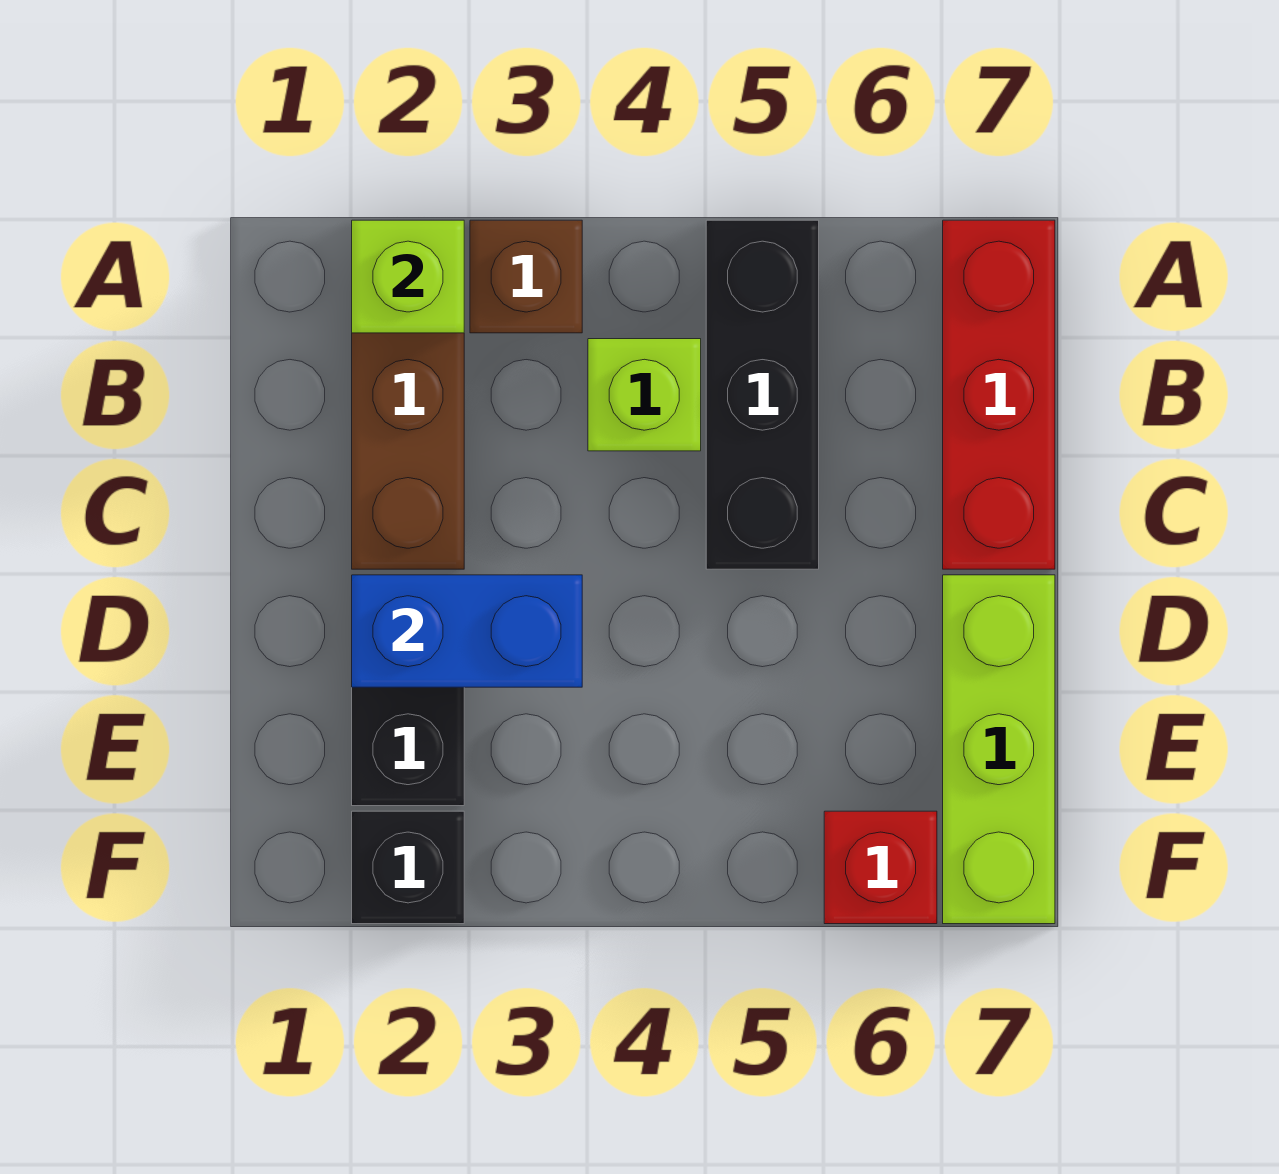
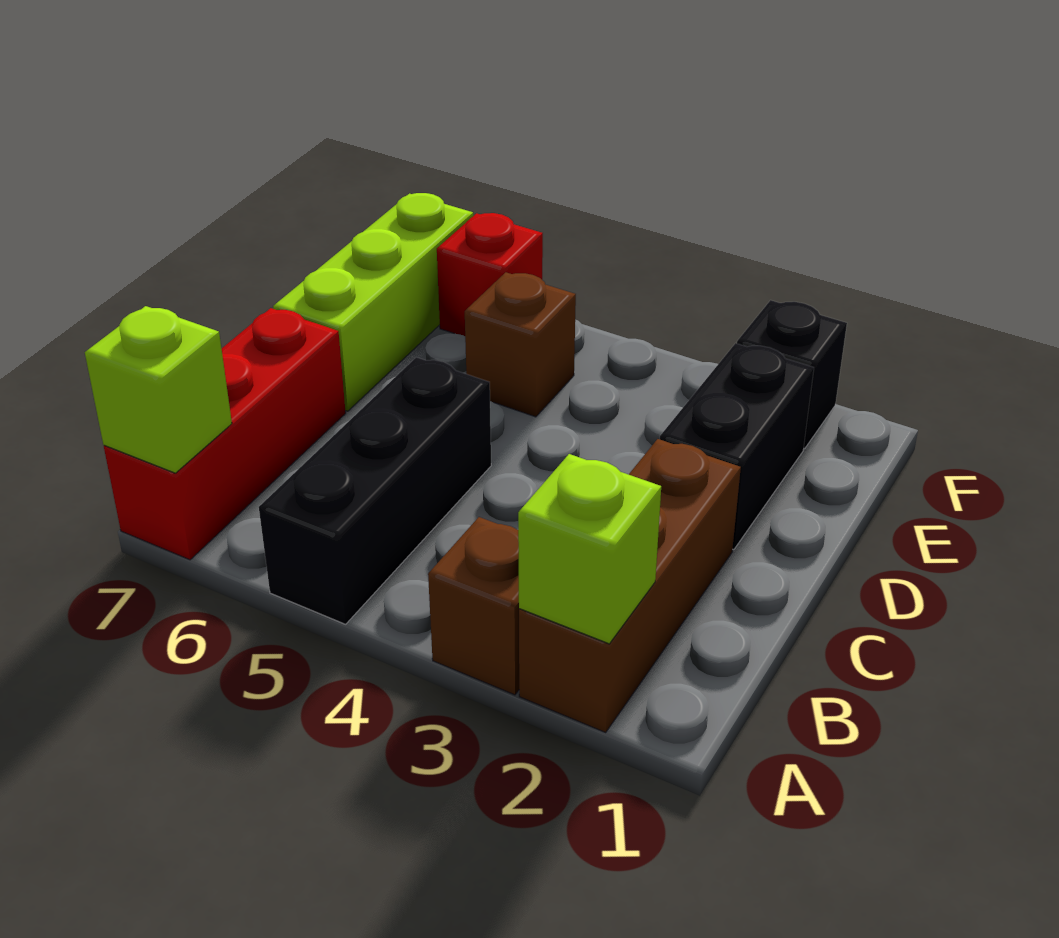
lime brick B4 level 1 -> lime brick A7 level 2
blue brick D2:D3 level 2 -> none
none -> brown brick E5 level 1

